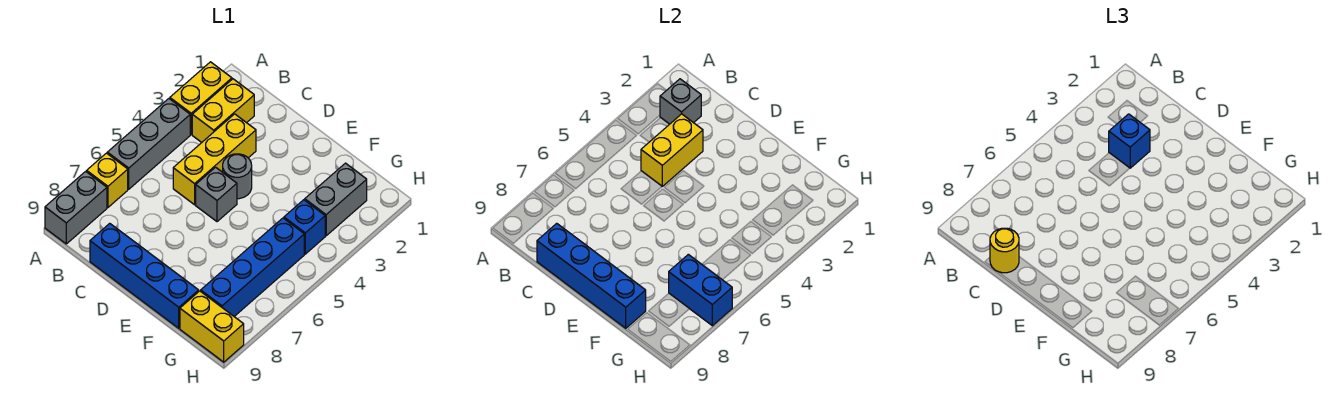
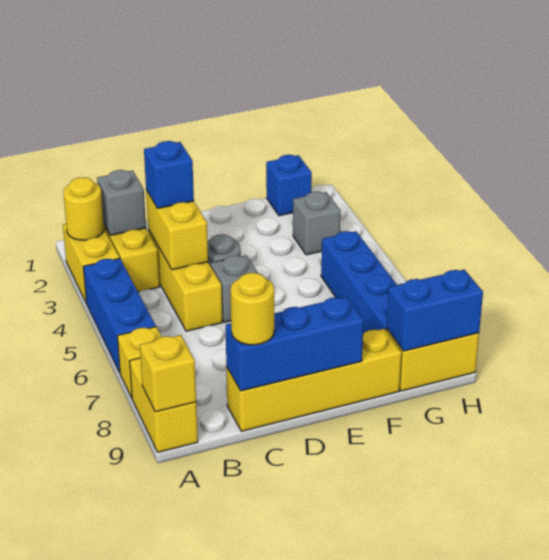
none -> yellow round brick A2 level 2
grey brick A4:A6 level 1 -> blue brick A4:A6 level 1
grey brick A8:A9 level 1 -> yellow brick A8:A9 level 1
none -> yellow brick A9 level 2
blue brick C9:F9 level 1 -> yellow brick C9:F9 level 1
blue brick C9:F9 level 2 -> blue brick C9:E9 level 2
grey brick G2:G3 level 1 -> grey brick G3 level 1
blue brick G4 level 1 -> blue brick G1 level 1
blue brick G7:H7 level 2 -> blue brick G9:H9 level 2

